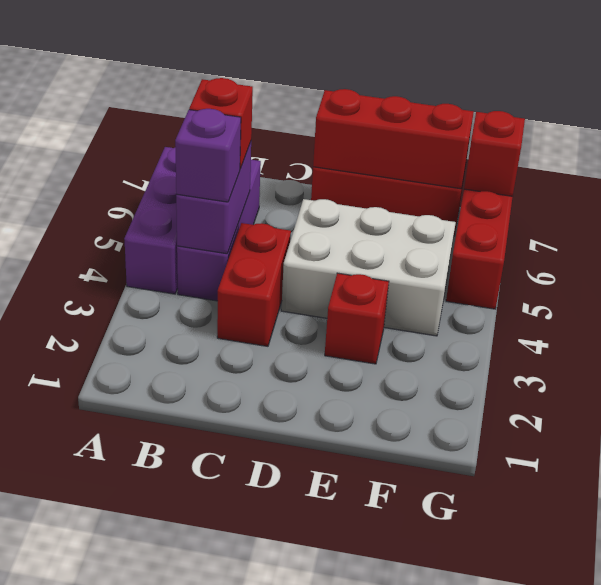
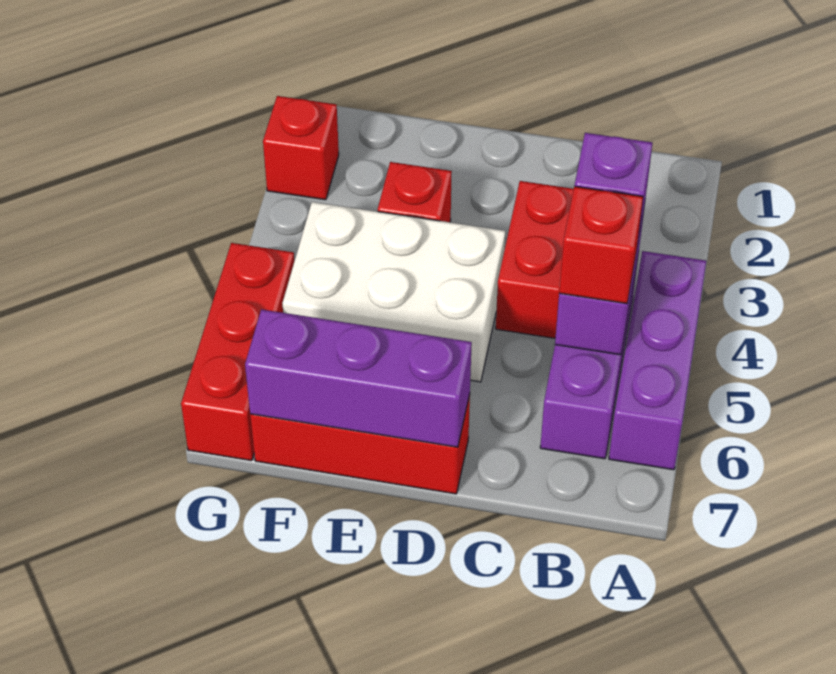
red brick D7:F7 level 2 -> purple brick D7:F7 level 2
red brick G7 level 2 -> red brick G2 level 1

